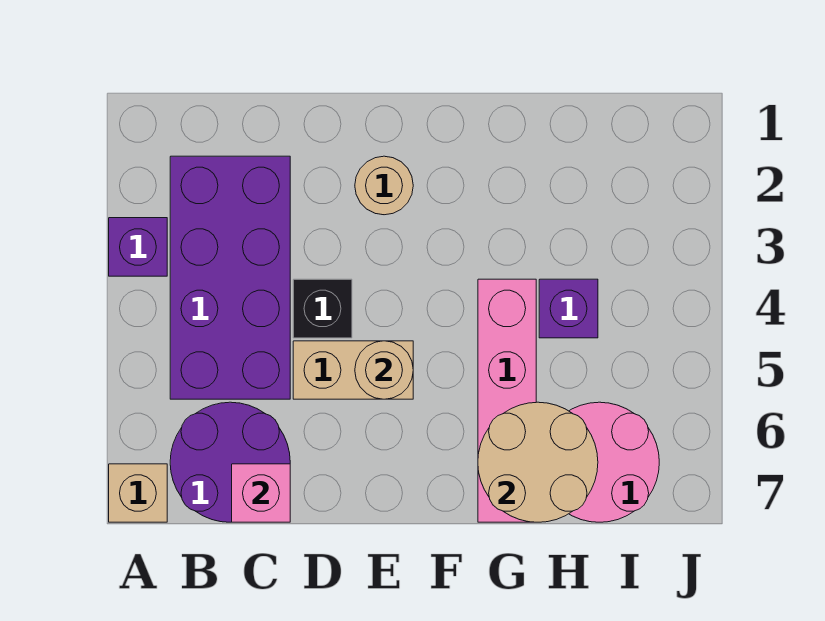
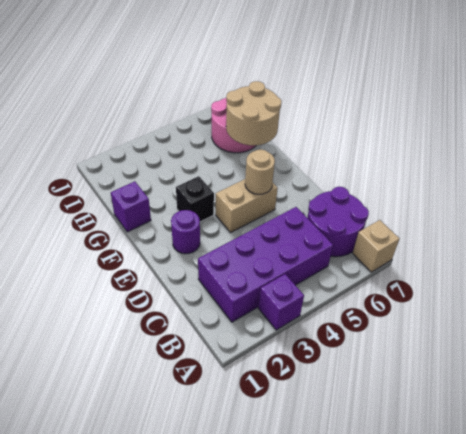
pink brick C7 level 2 -> none
black brick D4 level 1 -> black brick F3 level 1
tan brick D5:E5 level 1 -> tan brick E4:E5 level 1
tan round brick E2 level 1 -> purple round brick E2 level 1
pink brick G4:G7 level 1 -> none
purple brick H4 level 1 -> purple brick G1 level 1

